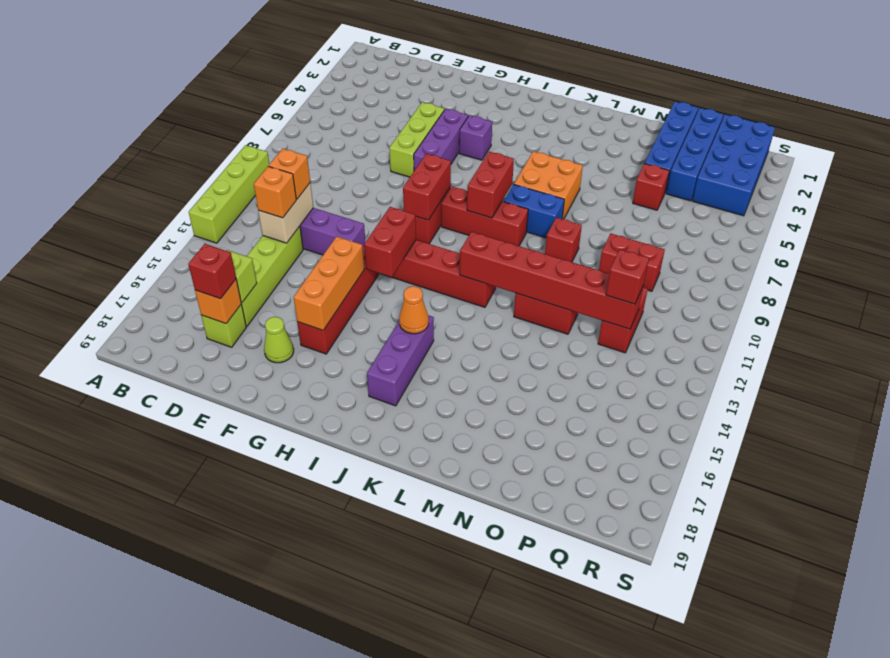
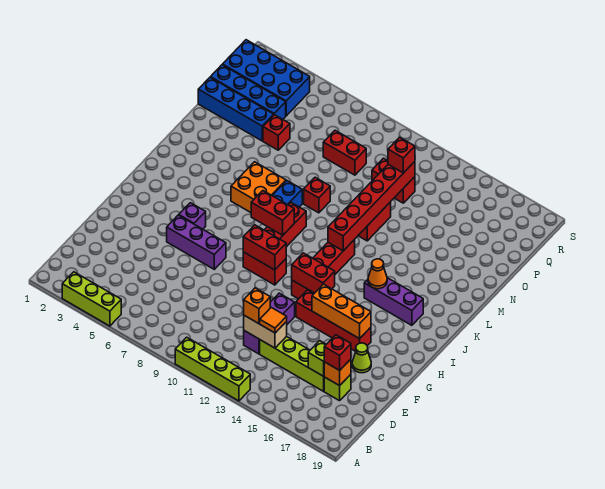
orange brick D13 level 3 -> orange tile D13 level 3
lime brick F5:F7 level 1 -> lime brick A3:A5 level 1
red brick O9:P9 level 1 -> red brick P8:P9 level 1

